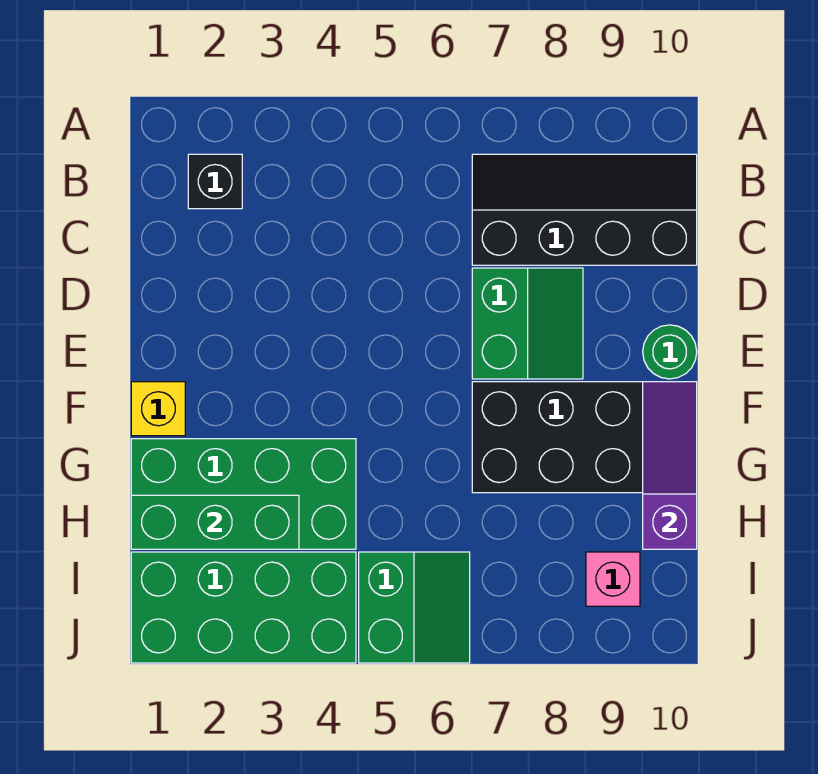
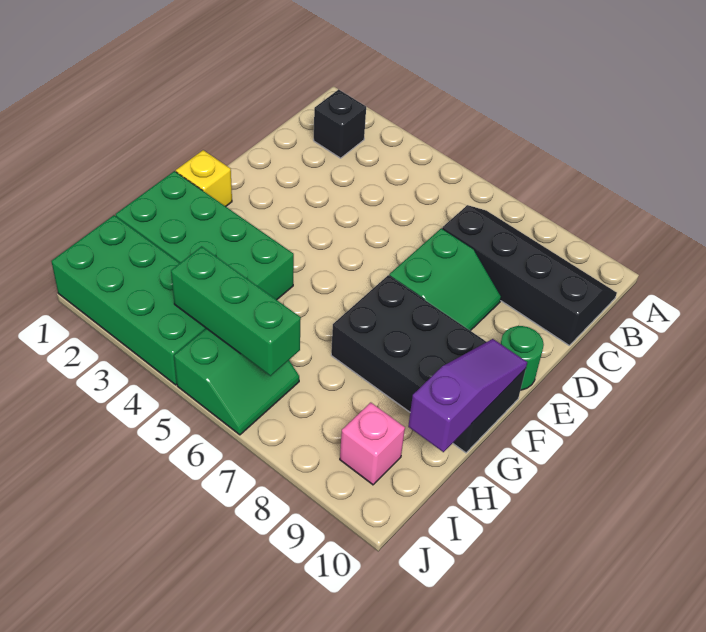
green brick H1:H3 level 2 -> green brick I4:I6 level 2

